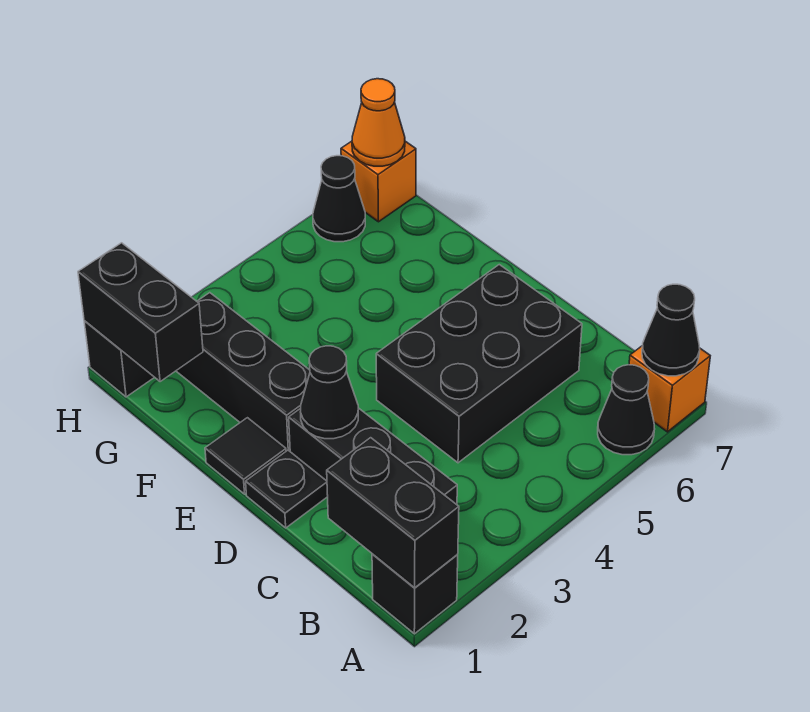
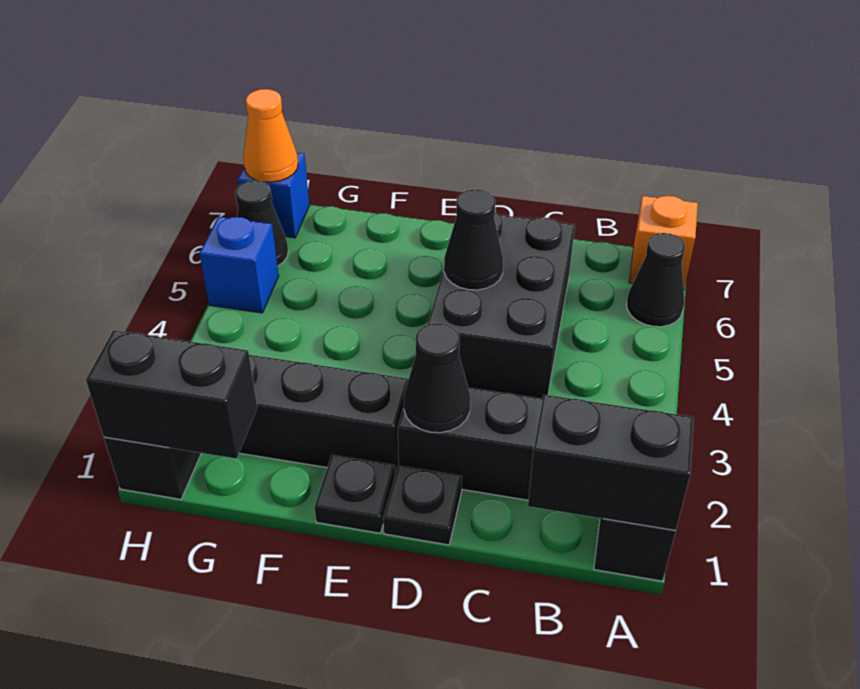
black cone A7 level 2 -> black cone D5 level 2
black tile E1 level 1 -> black plate E1 level 1
none -> blue brick H5 level 1
orange brick H7 level 1 -> blue brick H7 level 1

